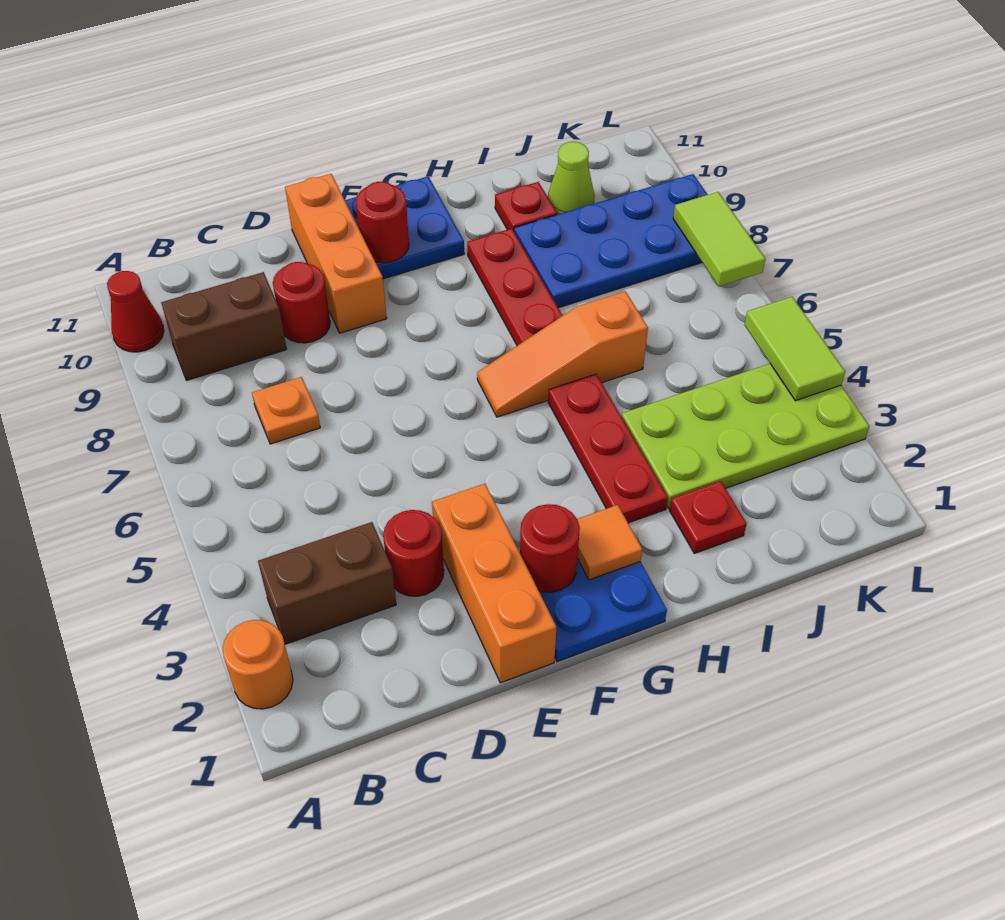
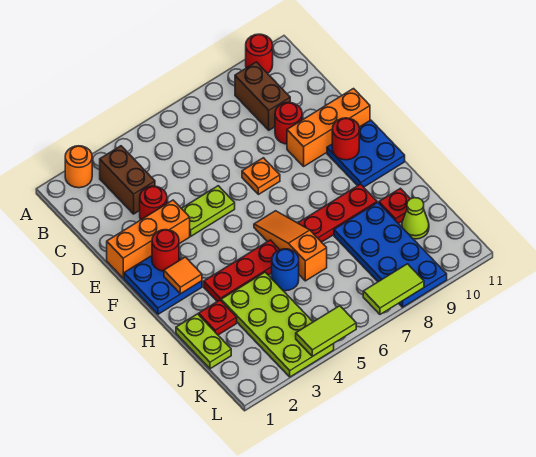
red cone A10 level 1 -> red round brick A10 level 1
orange plate C7 level 1 -> orange plate E7 level 1
none -> lime plate E4:E5 level 1
none -> lime plate I1:J1 level 1
none -> blue round brick I5 level 1

